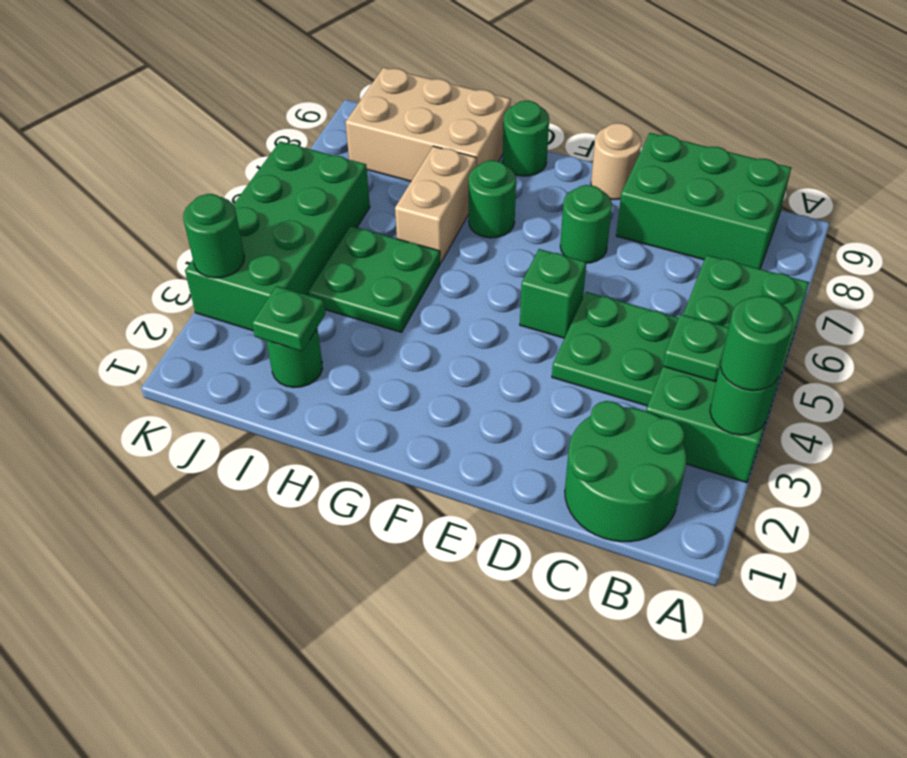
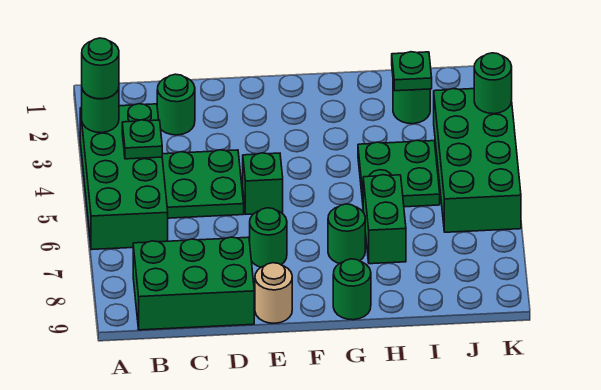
green round brick B1:C2 level 1 -> green round brick C2 level 1
tan brick H6:H7 level 1 -> green brick H6:H7 level 1
tan brick H8:J9 level 1 -> none

